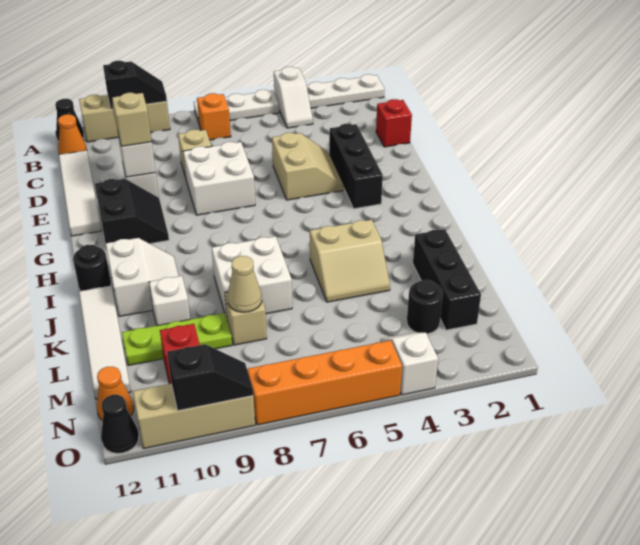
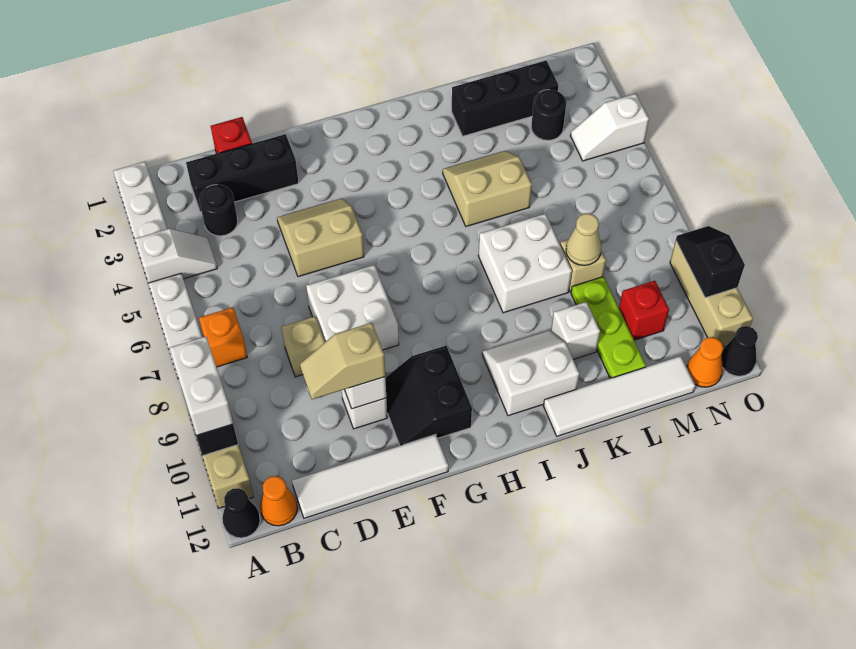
none -> white brick A9:A10 level 3
black brick E3:G3 level 1 -> black brick C2:E2 level 1
black slope F10:G11 level 1 top 11 -> black slope F10:G11 level 1 top G
black round brick I12 level 1 -> black round brick C3 level 1
tan slope J4:K5 level 1 top J -> tan slope J4:K5 level 1 top 5
orange brick O5:O8 level 1 -> none

